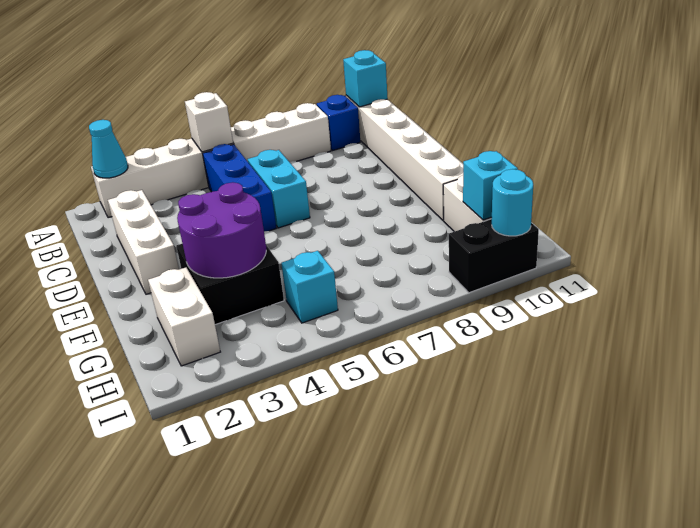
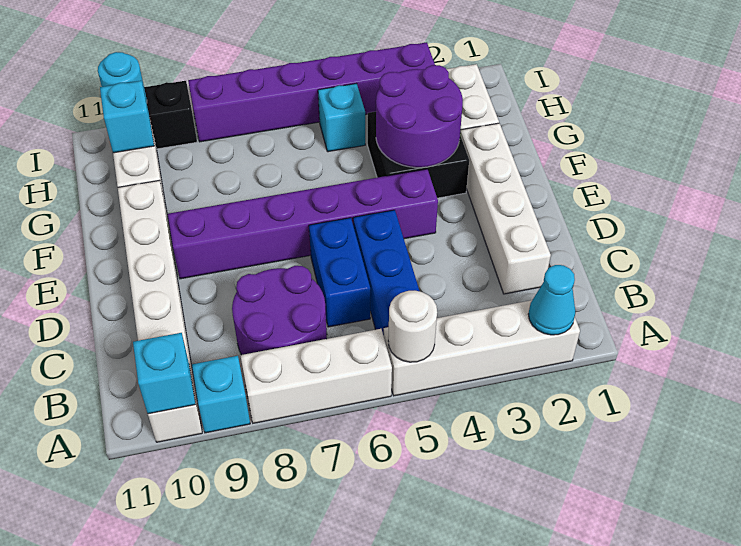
white brick A5 level 2 -> white round brick A5 level 2
blue brick A9 level 1 -> cyan brick A9 level 1
none -> purple round brick B7:C8 level 1
white brick C2:E2 level 1 -> white brick C2:F2 level 1
cyan brick C6:D6 level 1 -> blue brick C6:D6 level 1
none -> purple brick E4:E9 level 1
none -> purple brick I3:I8 level 1

